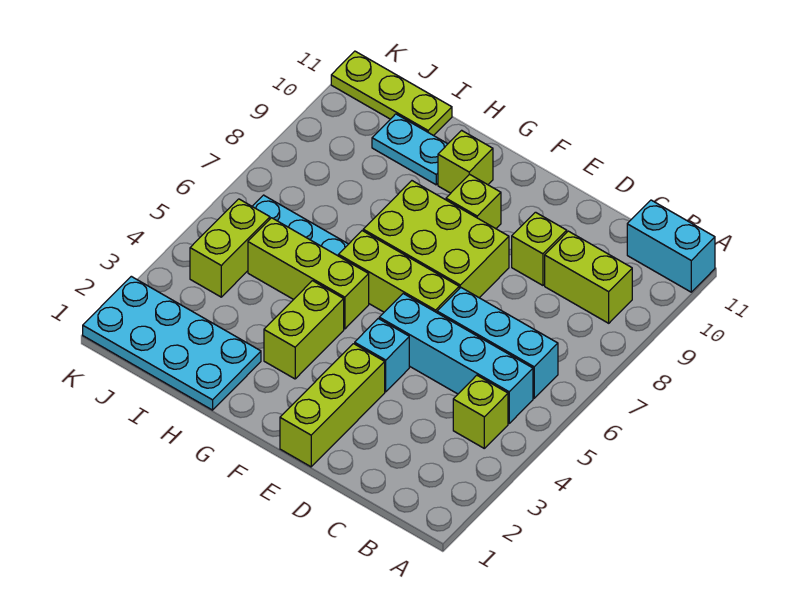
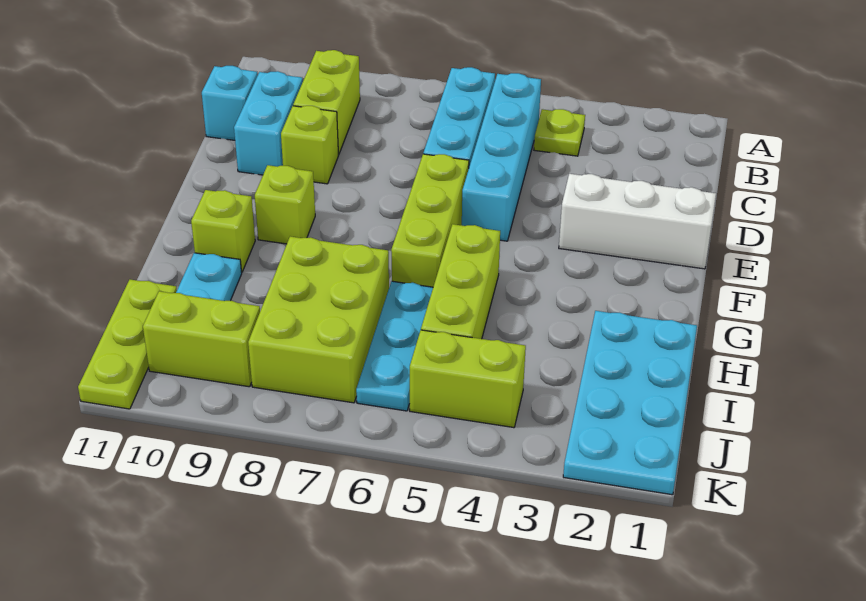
cyan brick A11:B11 level 1 -> cyan brick C10:D10 level 1
lime brick B4 level 1 -> lime plate B4 level 1
lime brick E1:E3 level 1 -> white brick E1:E3 level 1
cyan brick E4 level 1 -> cyan brick C11 level 1
lime brick E7:G8 level 1 -> lime brick H7:J8 level 1
lime brick G3:G4 level 1 -> lime brick J9:J10 level 1

